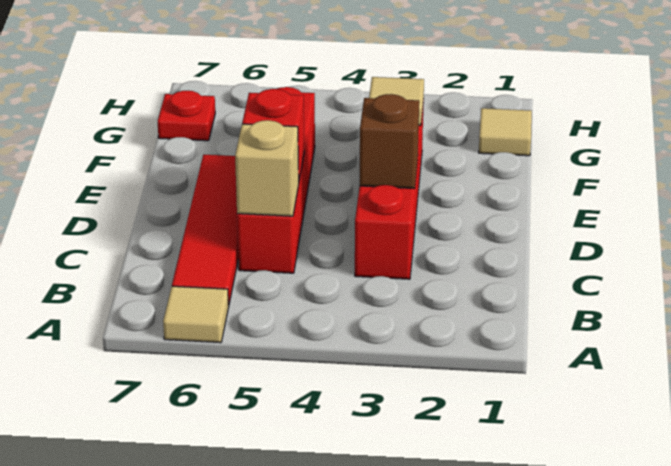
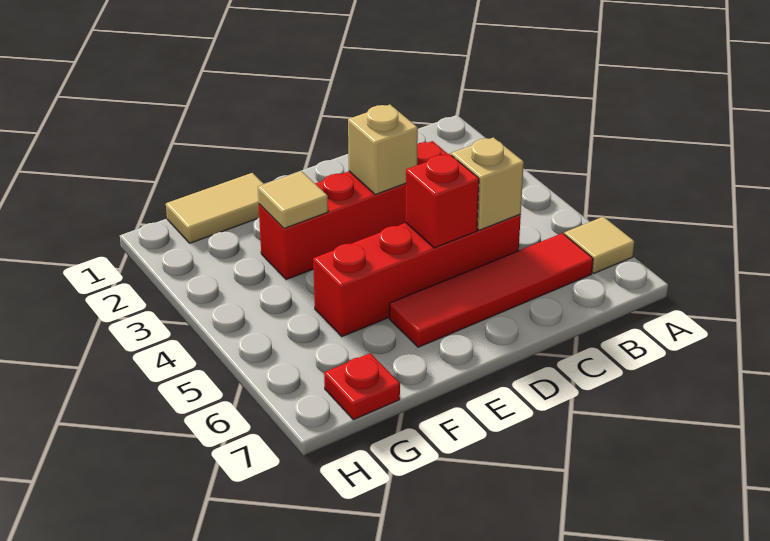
brown brick D3 level 2 -> tan brick D3 level 2
tan tile G1 level 1 -> tan tile F1:G1 level 1

